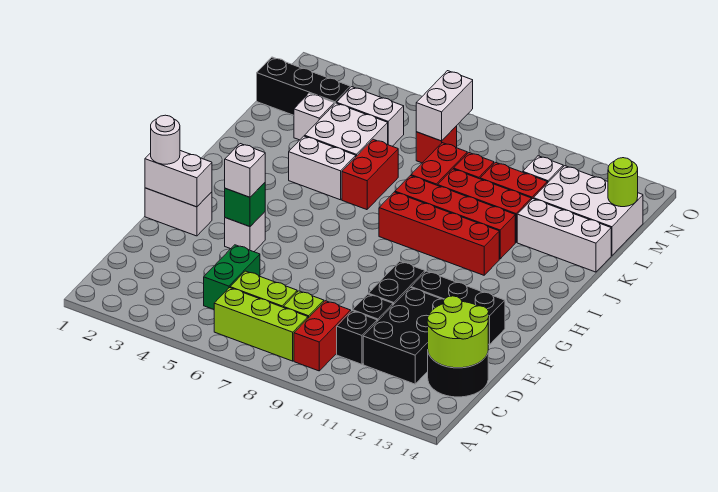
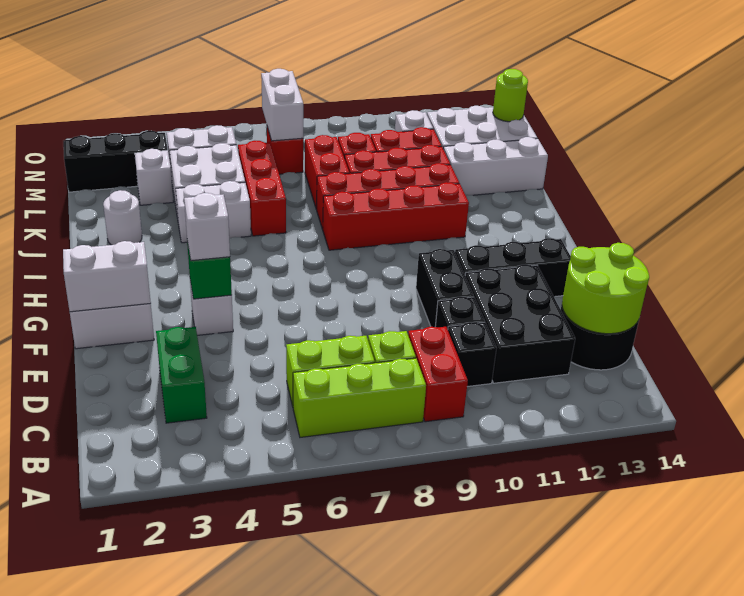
green brick C5:D5 level 1 -> green brick C3:D3 level 1
white round brick F1 level 3 -> white round brick J2 level 1
red brick J6:K6 level 1 -> red brick J6:L6 level 1

